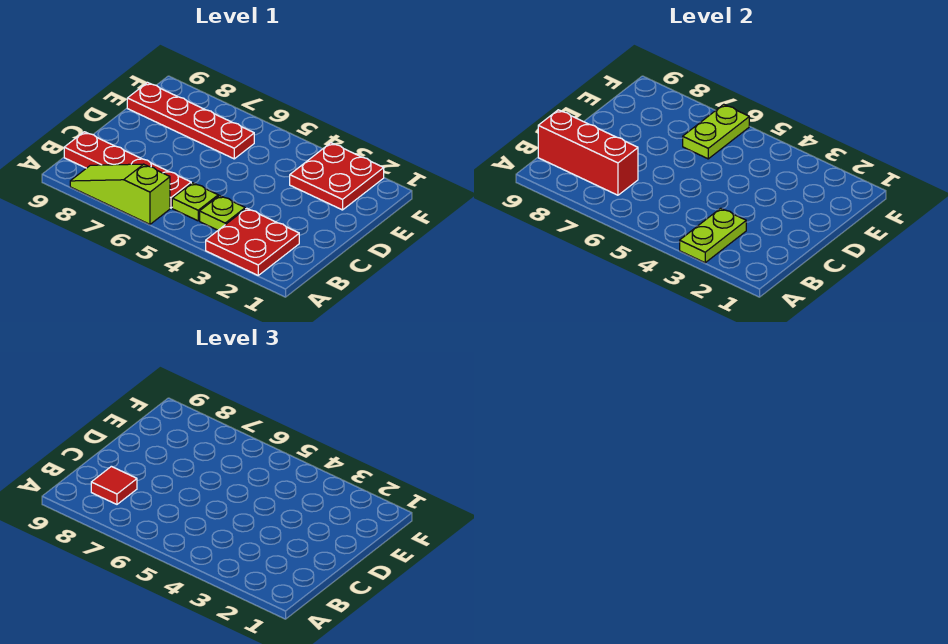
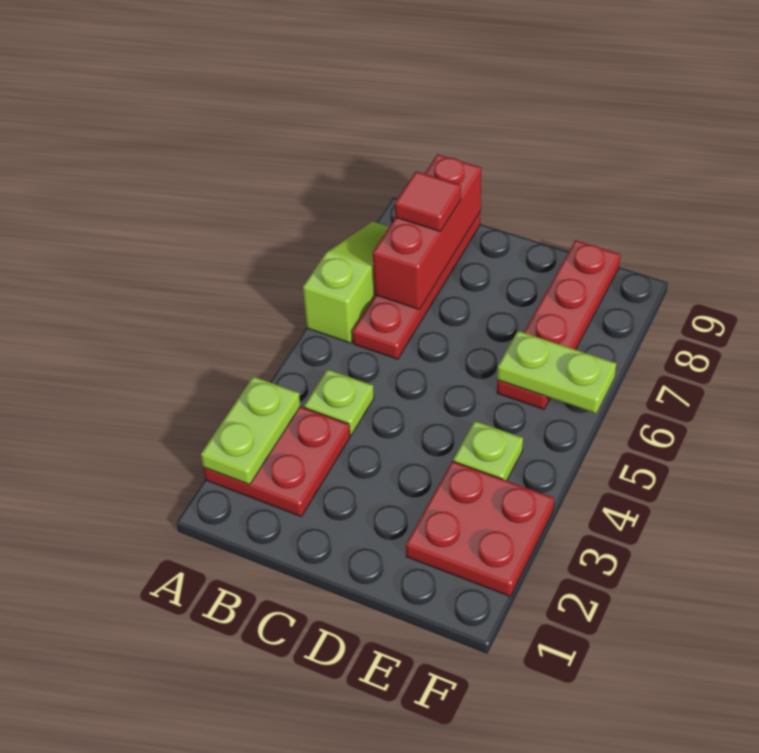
lime plate A3:B3 level 2 -> lime plate A2:A3 level 2
lime plate B5 level 1 -> lime plate E4 level 1

